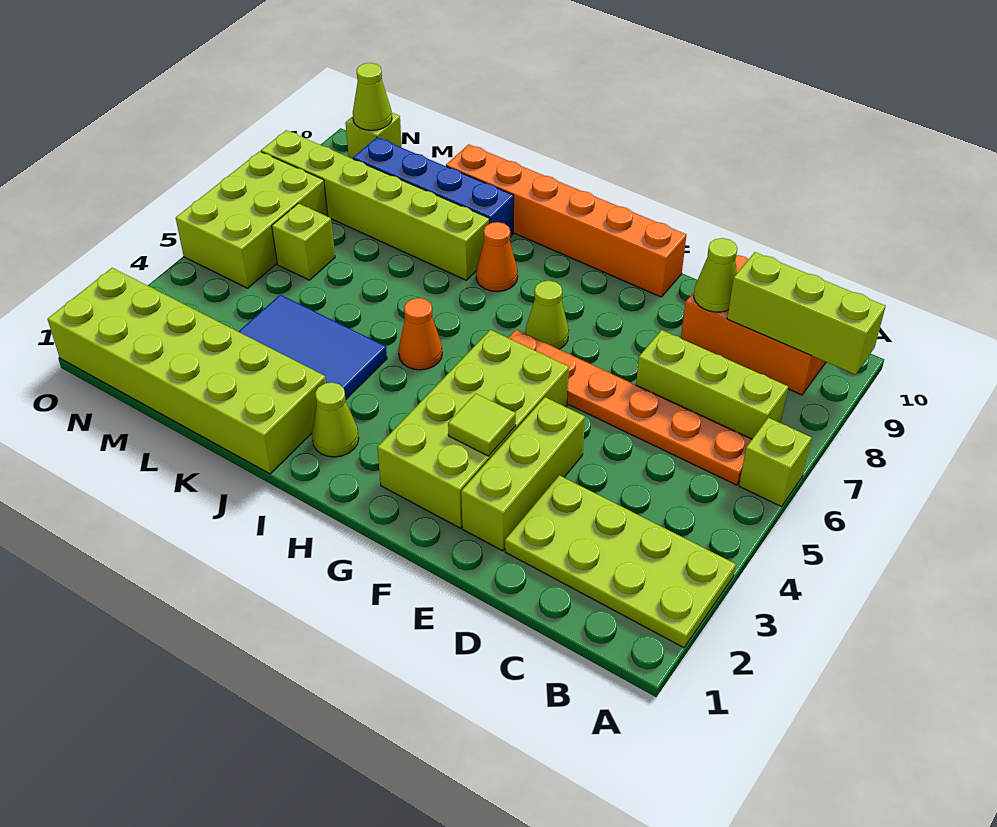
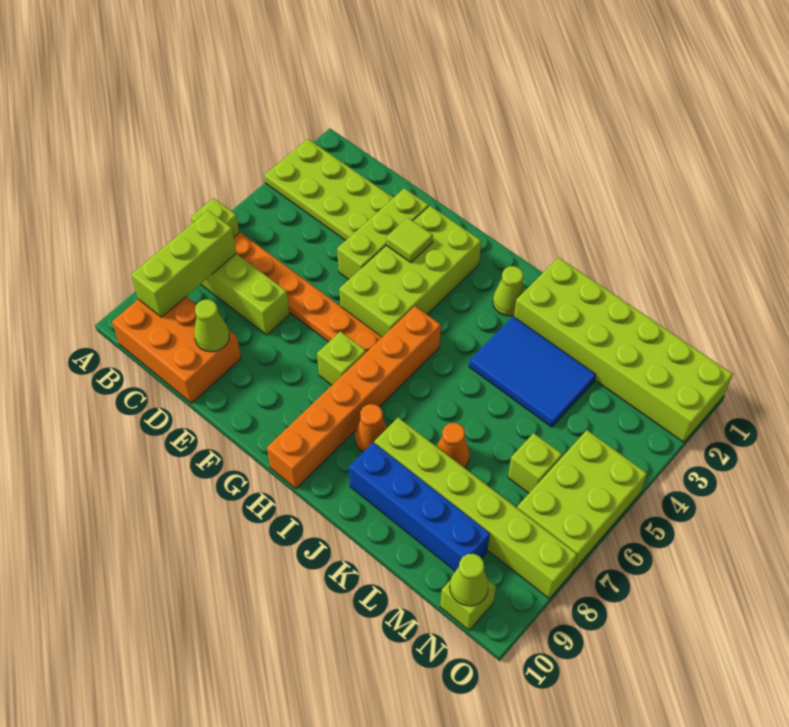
lime brick A9:C9 level 2 -> lime brick B7:B9 level 2
orange brick F10:K10 level 1 -> orange brick H5:H10 level 1
lime cone G7 level 1 -> lime brick G7 level 1
orange cone I5 level 1 -> orange cone K7 level 1

